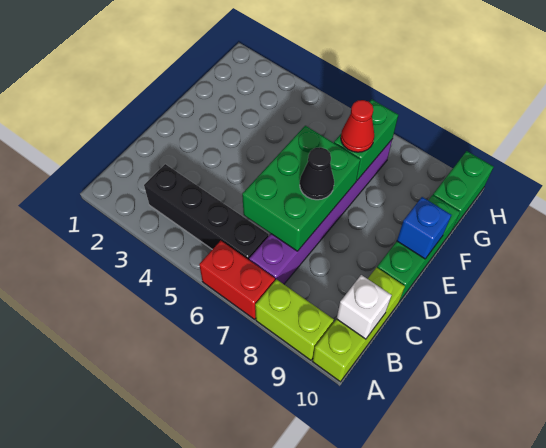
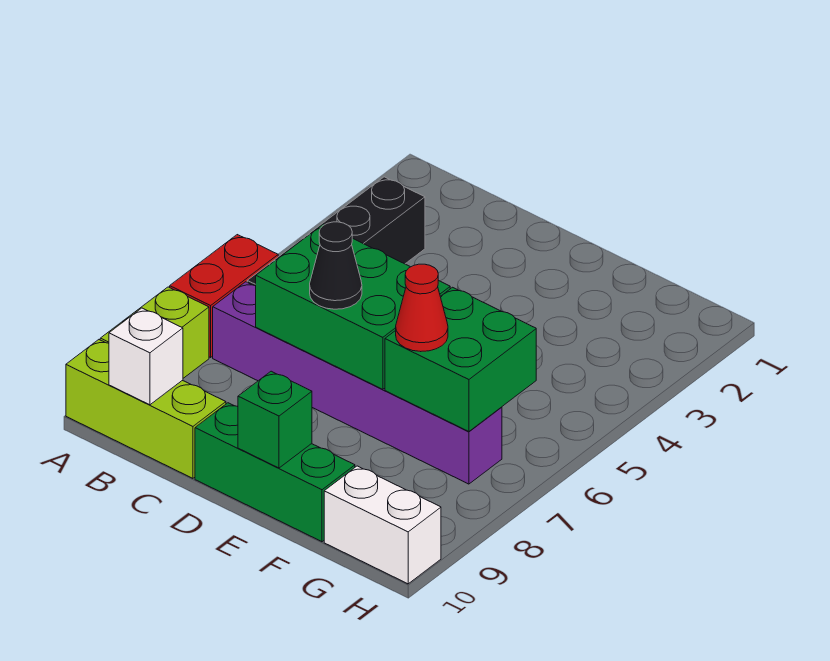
blue brick E10 level 2 -> green brick E10 level 2
green brick F7:G7 level 2 -> green brick F6:G7 level 2
green brick G10:H10 level 1 -> white brick G10:H10 level 1

